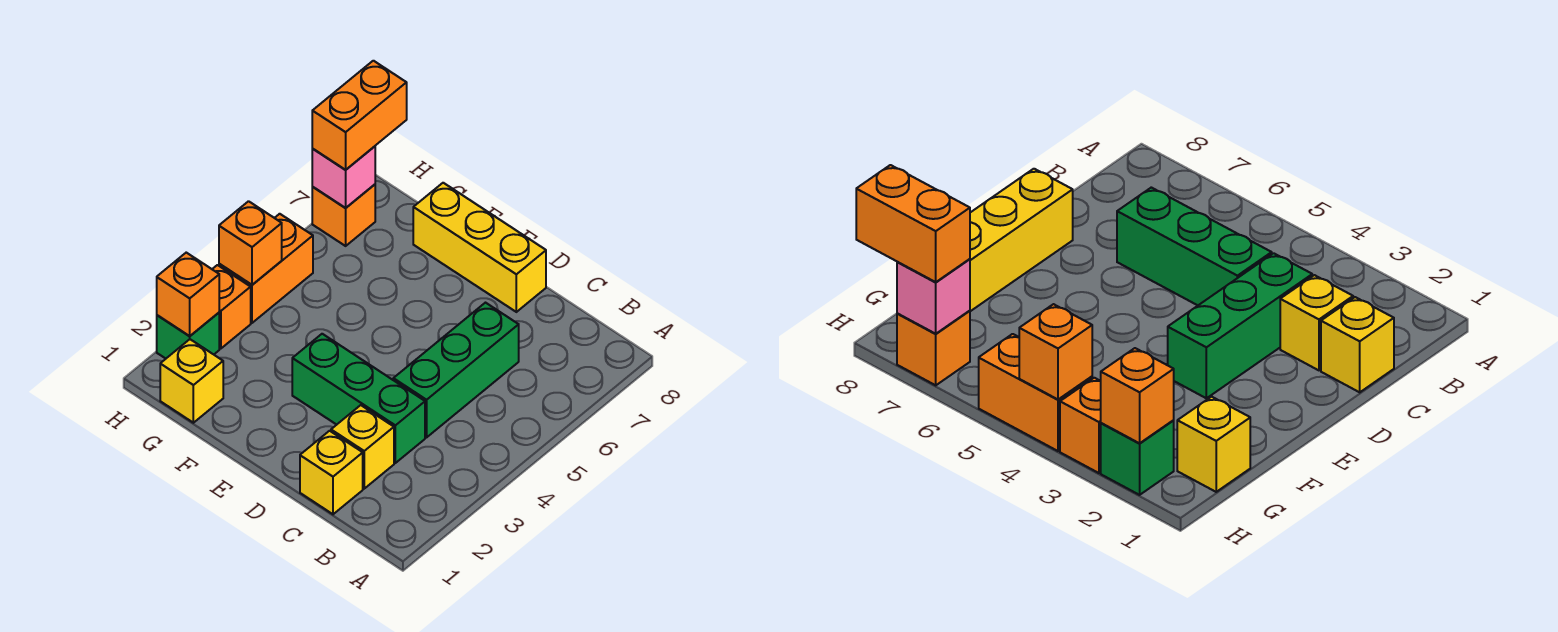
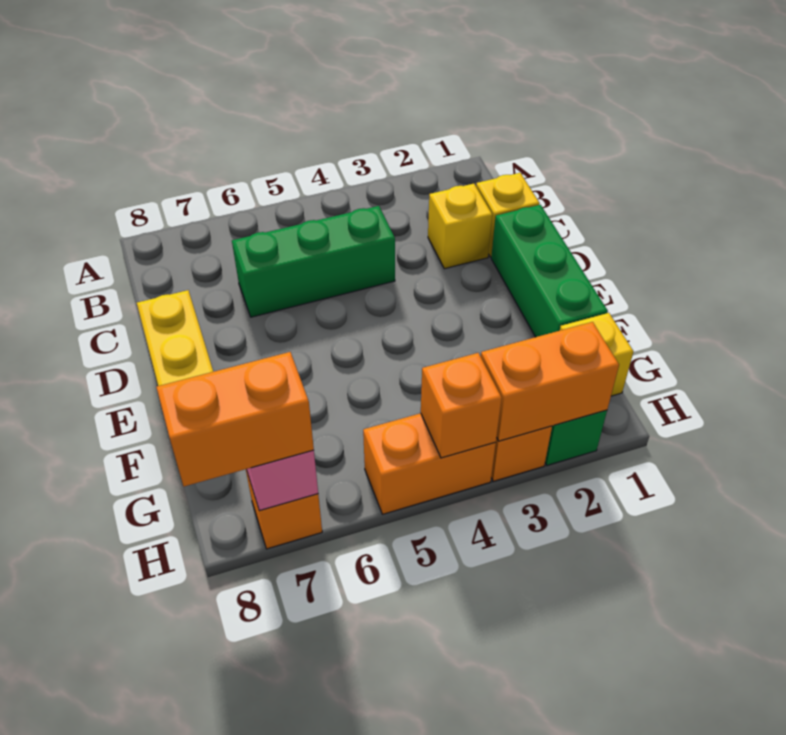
green brick C3:E3 level 1 -> green brick D1:F1 level 1
orange brick H2 level 2 -> orange brick H2:H3 level 2

